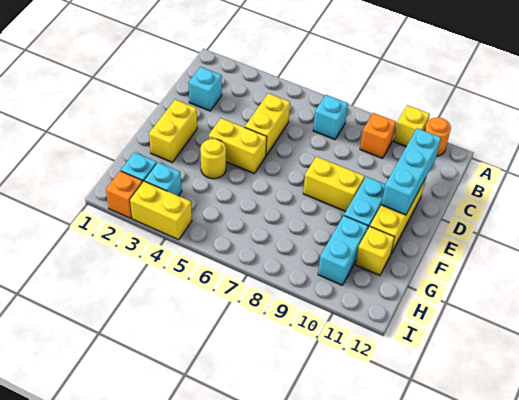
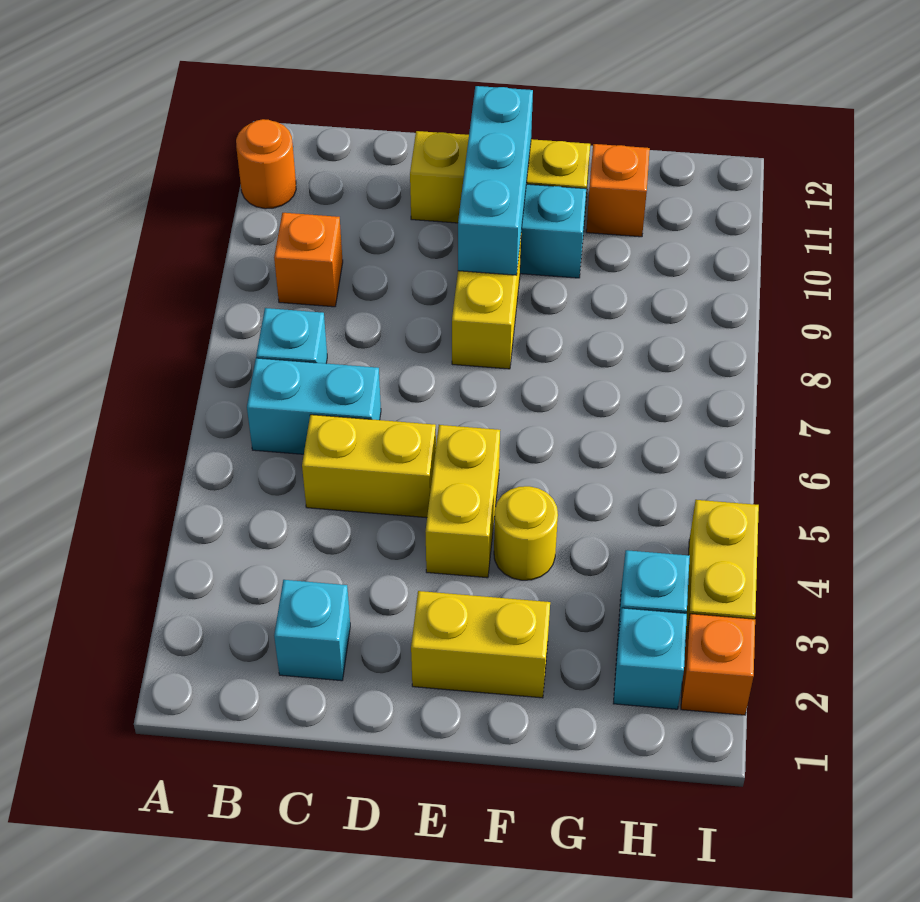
yellow brick A10 level 1 -> none
cyan brick C11:E11 level 2 -> cyan brick E9:E11 level 2
cyan brick G10:H10 level 1 -> cyan brick B6:C6 level 1
yellow brick G11 level 1 -> orange brick G11 level 1

